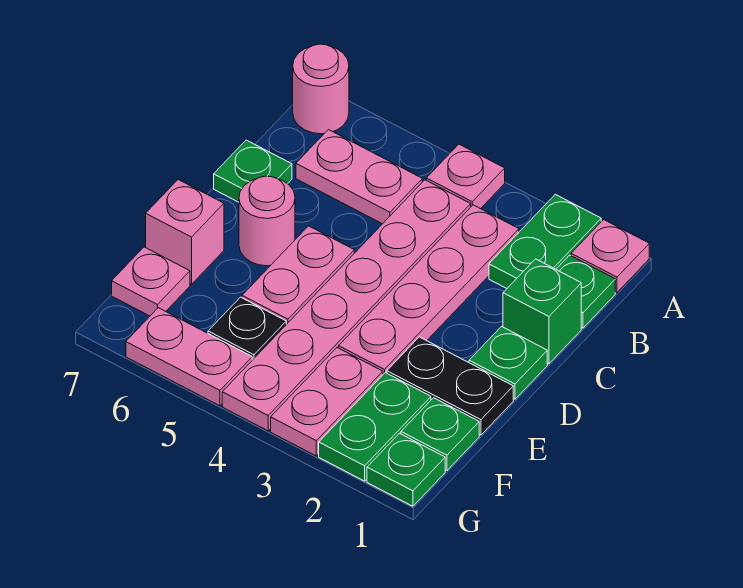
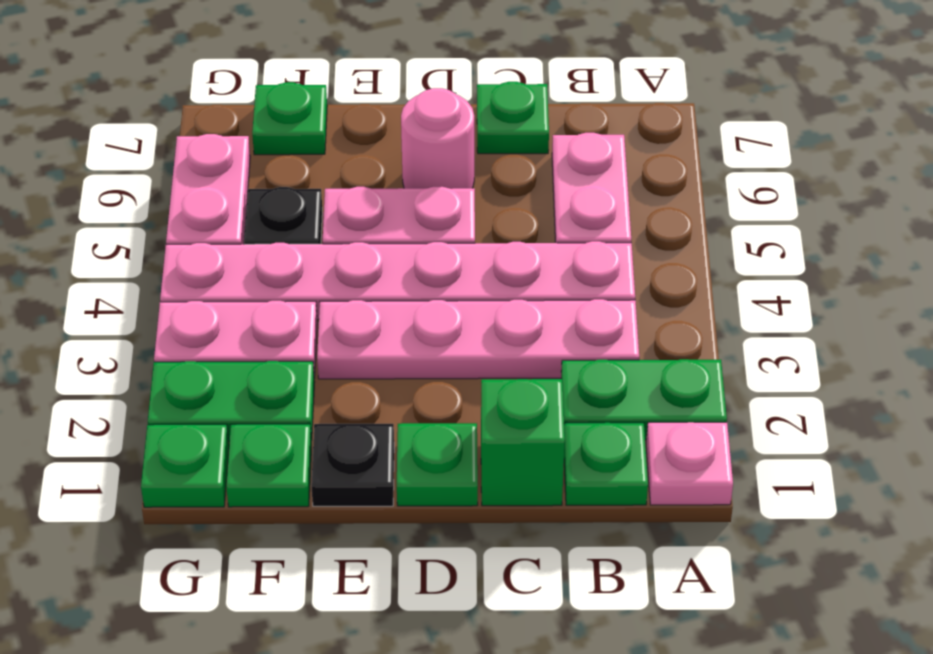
pink plate A4 level 1 -> none
pink round brick A7 level 1 -> none
black plate E1:E2 level 1 -> black plate E1 level 1
pink brick E7 level 1 -> none
pink plate F7 level 1 -> green plate F7 level 1

